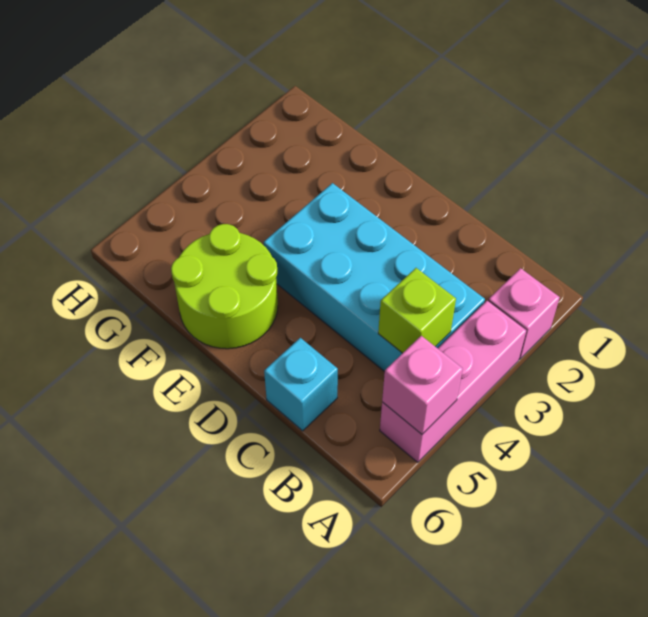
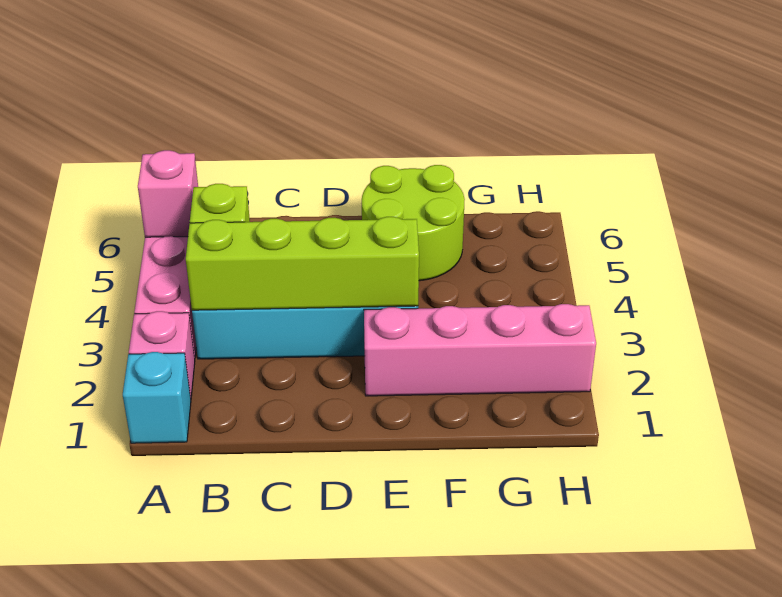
none -> lime brick B3:E3 level 2
cyan brick C6 level 1 -> cyan brick A1 level 1
none -> pink brick E2:H2 level 1

